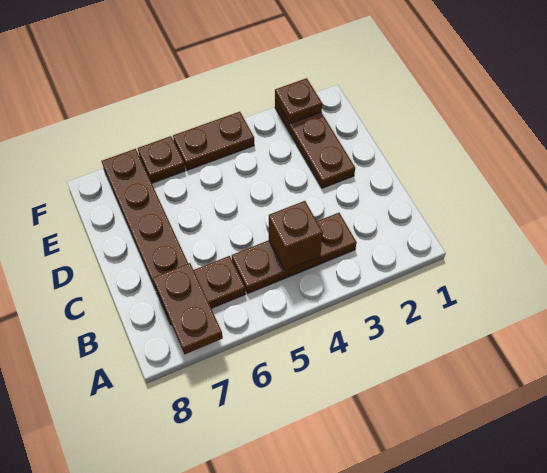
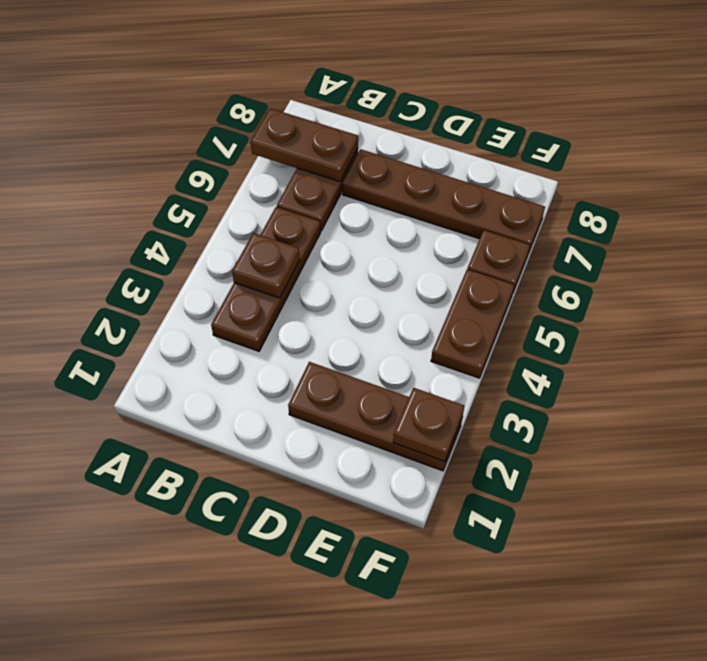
brown brick B4 level 2 -> brown plate B4 level 2

